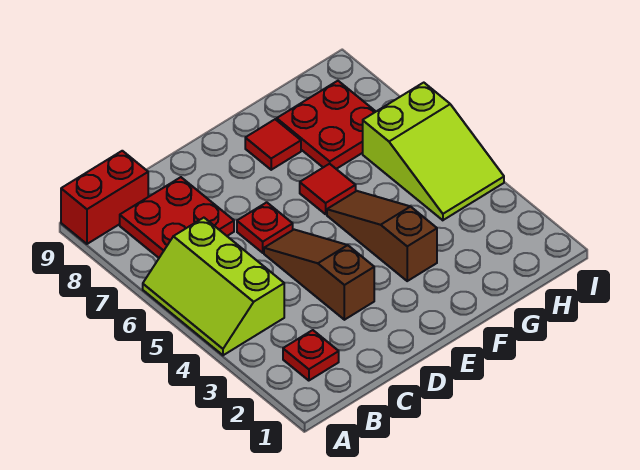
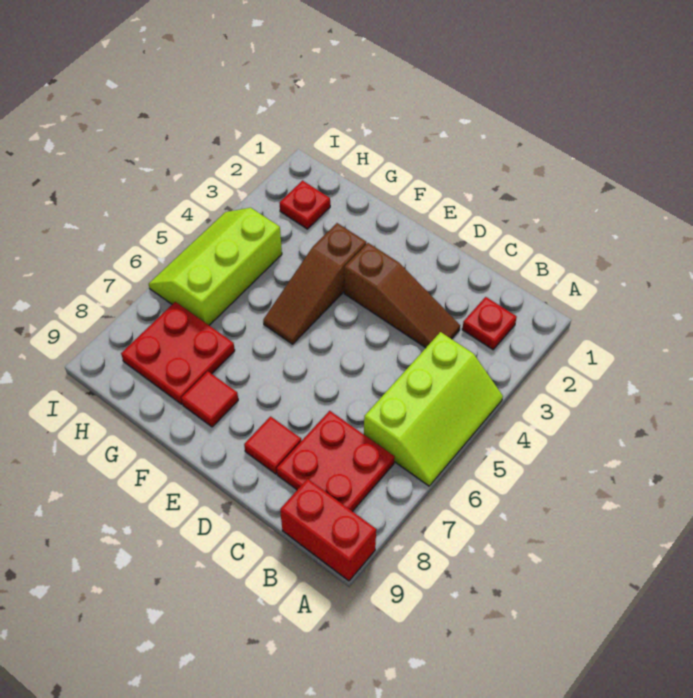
brown slope D3:D5 level 1 top 3 -> brown slope C3:E3 level 1 top E
red plate D6 level 1 -> red plate H2 level 1
red tile F6 level 1 -> red tile D8 level 1
lime slope H4:I6 level 1 top 6 -> lime slope H4:I6 level 1 top H

